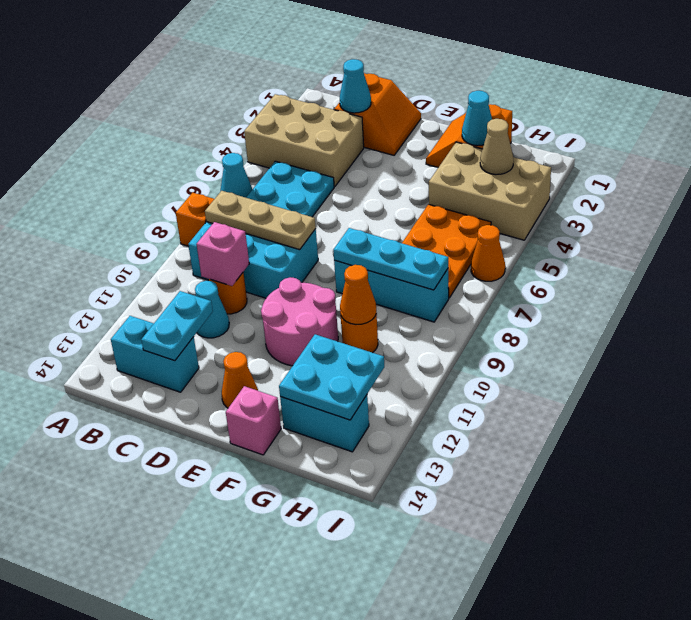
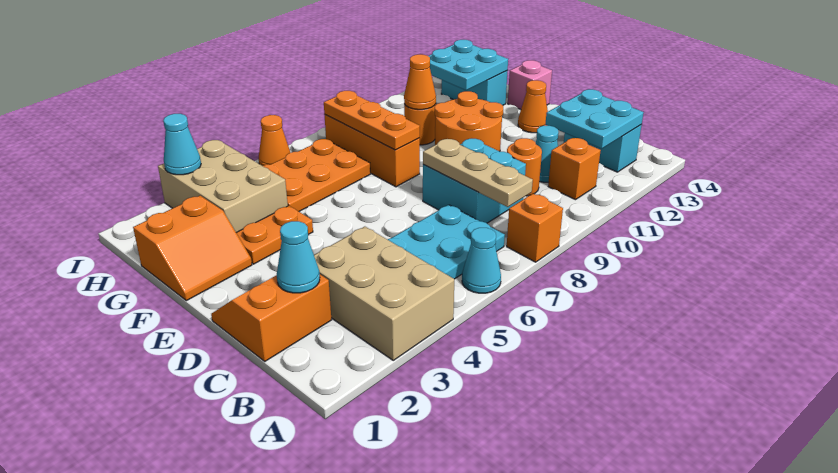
cyan brick B8:D9 level 1 -> cyan brick C8:D9 level 1
none -> orange brick B11 level 1
pink brick C10 level 2 -> none
cyan plate C12:C13 level 2 -> cyan plate B12:C13 level 2
pink round brick E10:F11 level 1 -> orange round brick E10:F11 level 1
none -> orange plate F3:F4 level 1
cyan brick F8:H8 level 1 -> orange brick F8:H8 level 1
cyan plate F8:H8 level 2 -> orange plate F8:H8 level 2
cyan cone G2 level 2 -> cyan cone I3 level 2
tan cone H3 level 2 -> none

